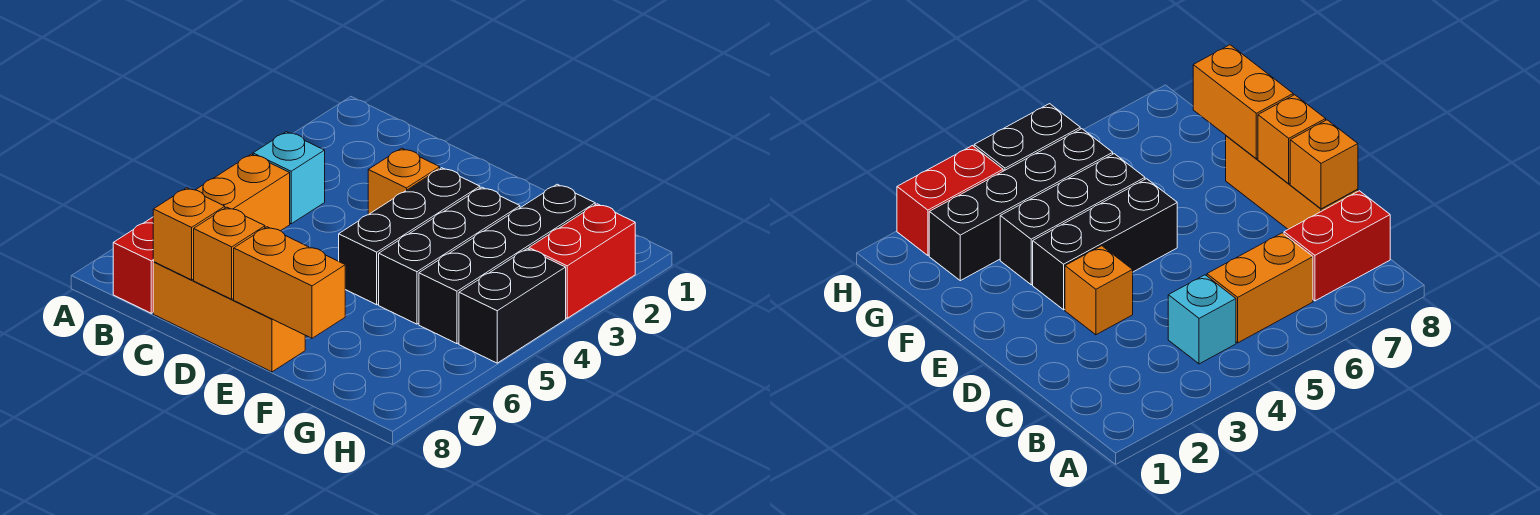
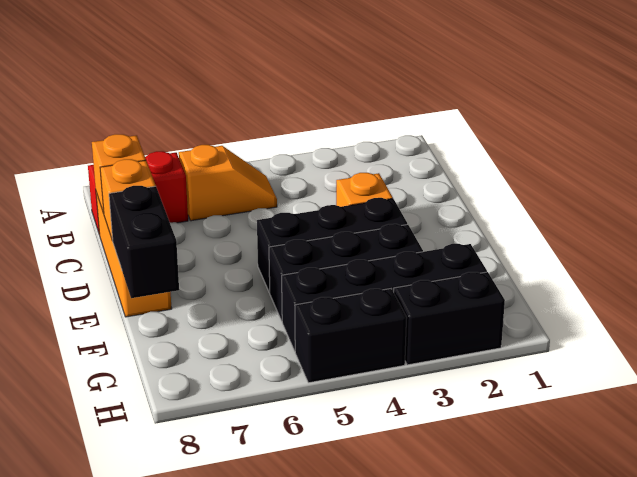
cyan brick B4 level 1 -> none
orange brick B5:B6 level 1 -> orange slope B5:B6 level 1 top 6
orange brick E8:F8 level 2 -> black brick E8:F8 level 2
red brick H2:H3 level 1 -> black brick H2:H3 level 1

